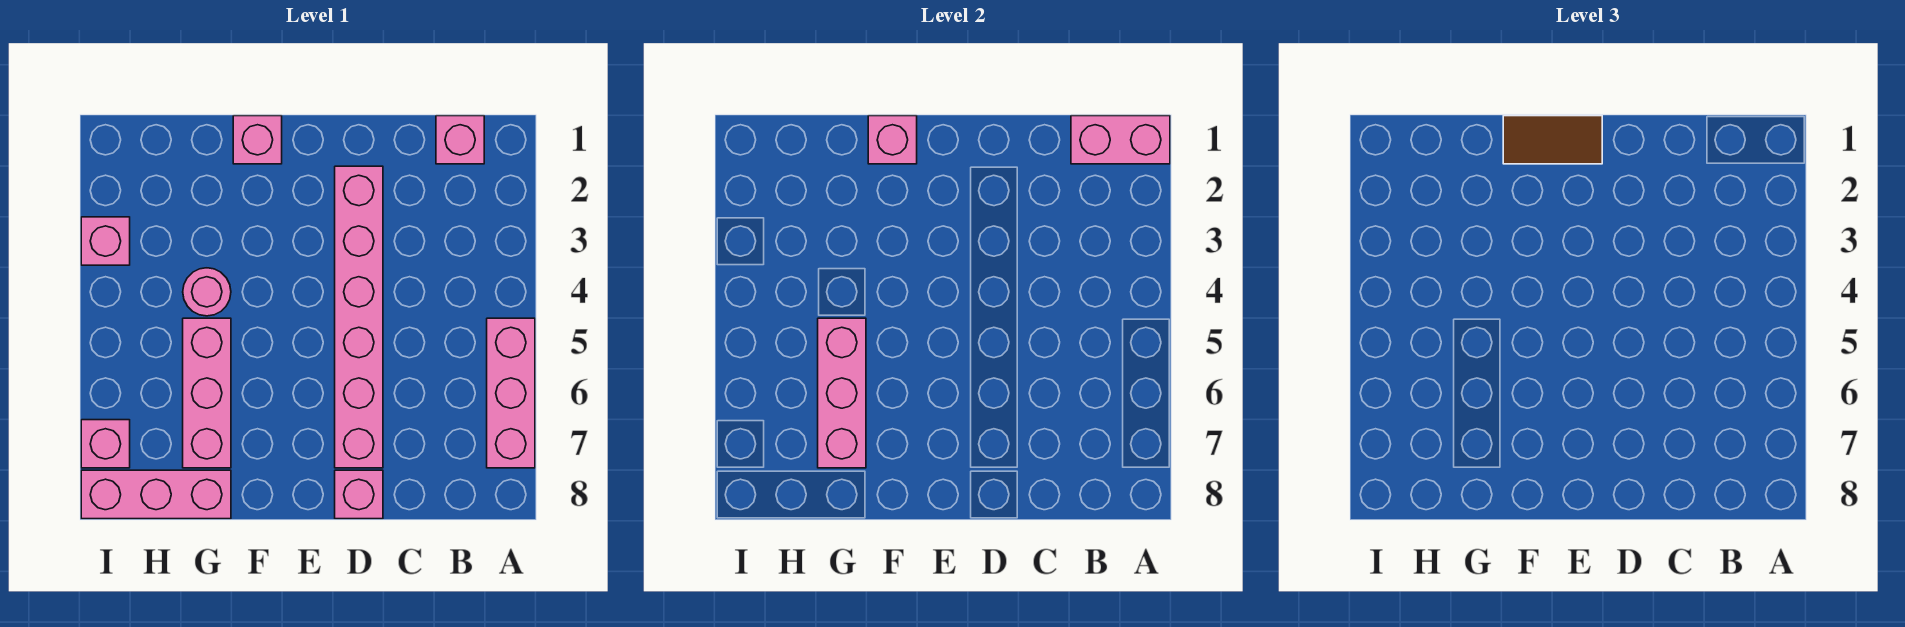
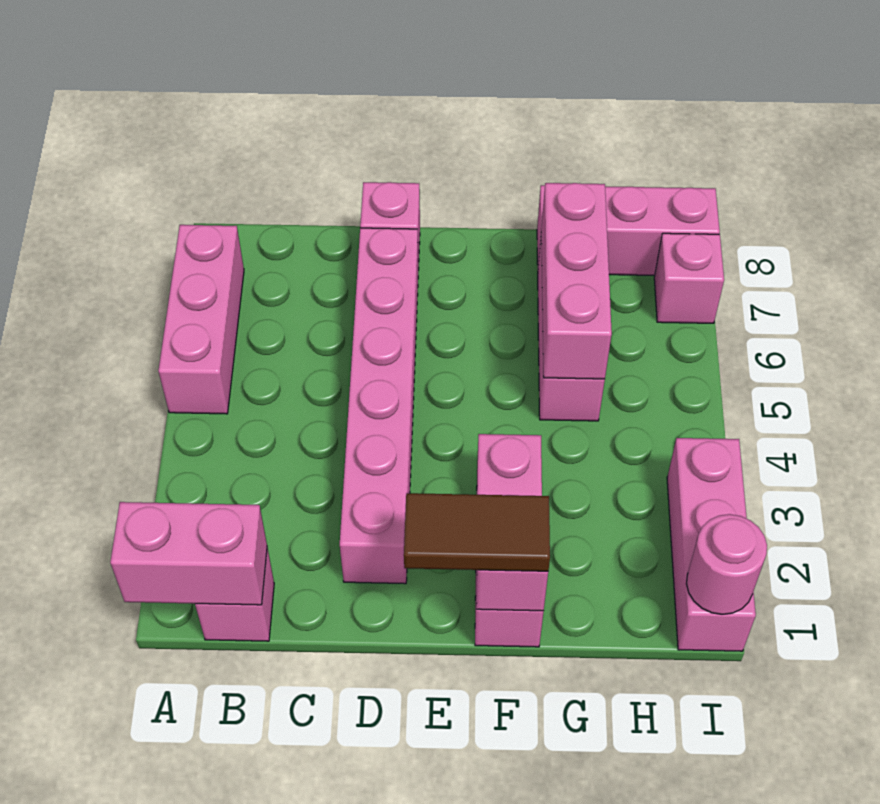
pink brick F1 level 1 -> pink brick F1:F3 level 1
pink round brick G4 level 1 -> pink round brick I1 level 2
pink brick I3 level 1 -> pink brick I1:I3 level 1

